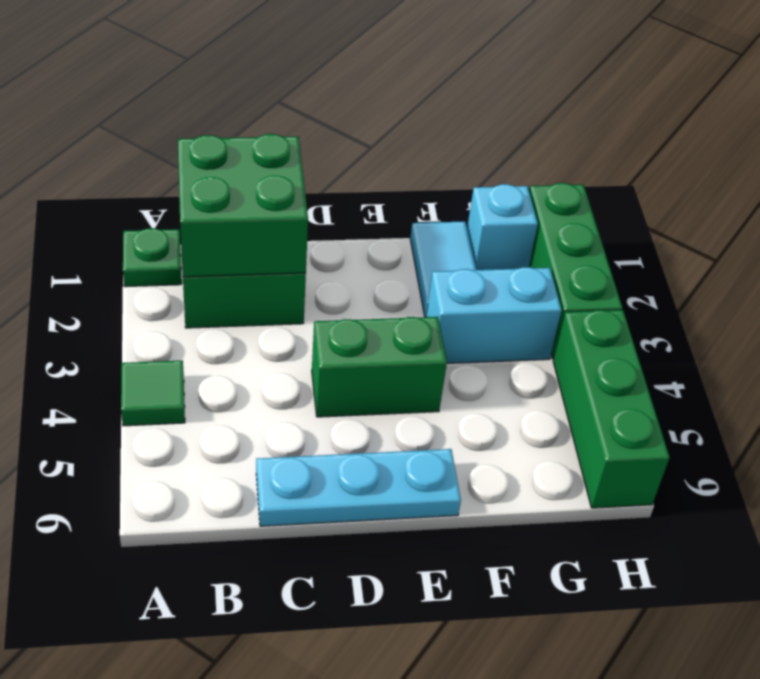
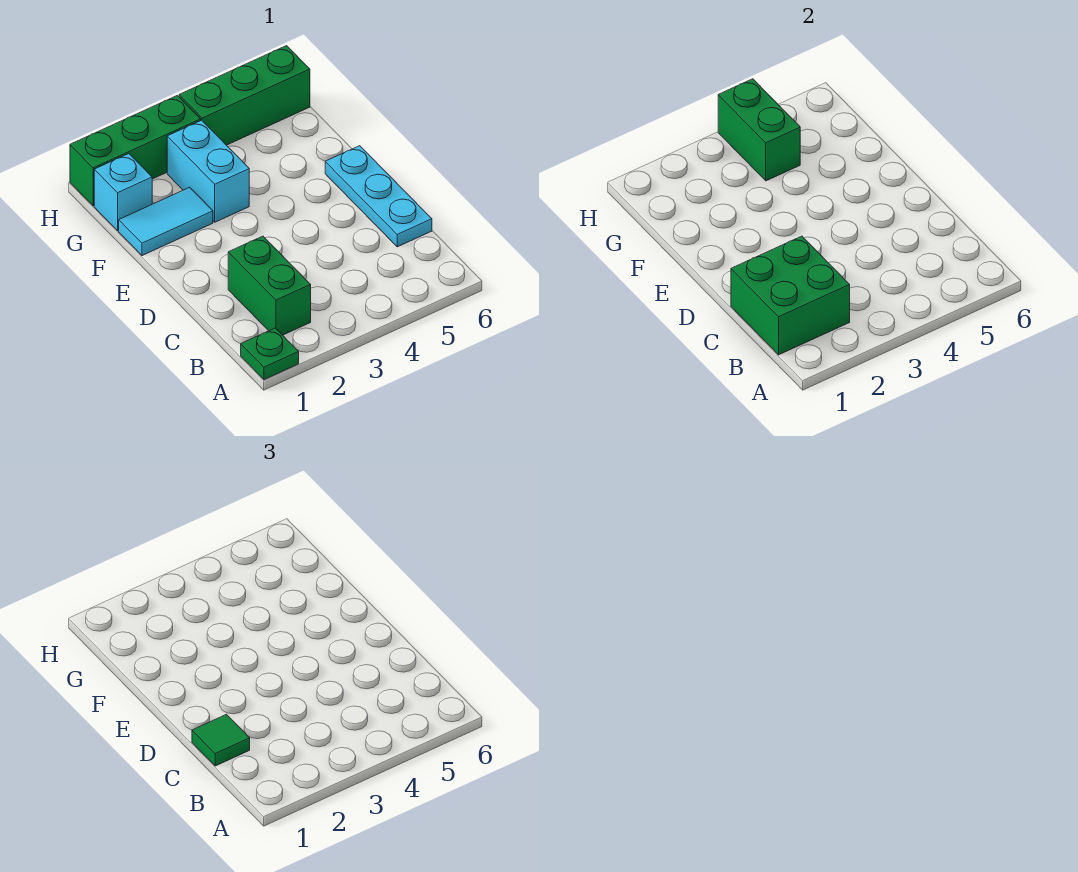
green tile A4 level 1 -> green tile C1 level 3
green brick D4:E4 level 1 -> green brick G4:H4 level 2

